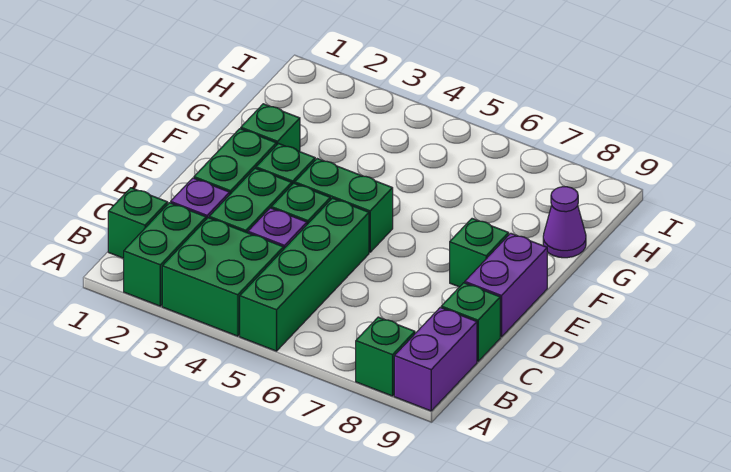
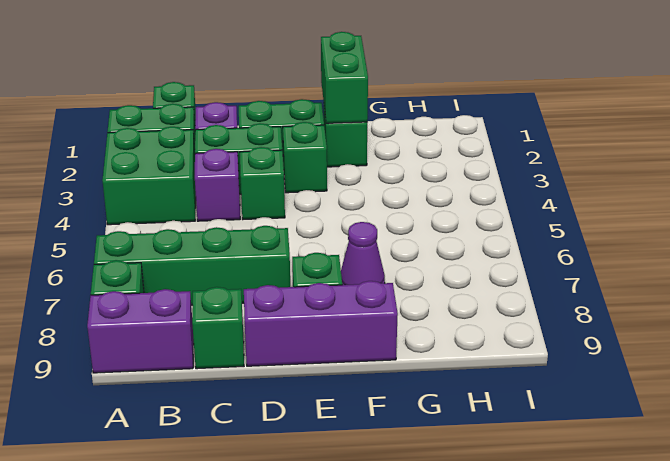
green brick A5:D5 level 1 -> green brick A7:D7 level 1
purple brick D9:E9 level 1 -> purple brick D9:F9 level 1
green brick E4:E5 level 1 -> green brick F1:F2 level 2
purple cone G9 level 1 -> purple cone F7 level 1

